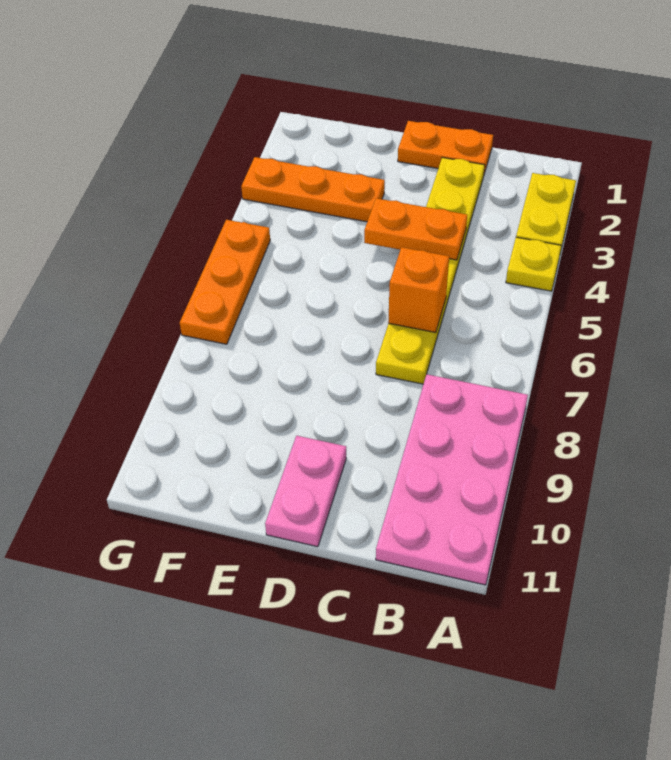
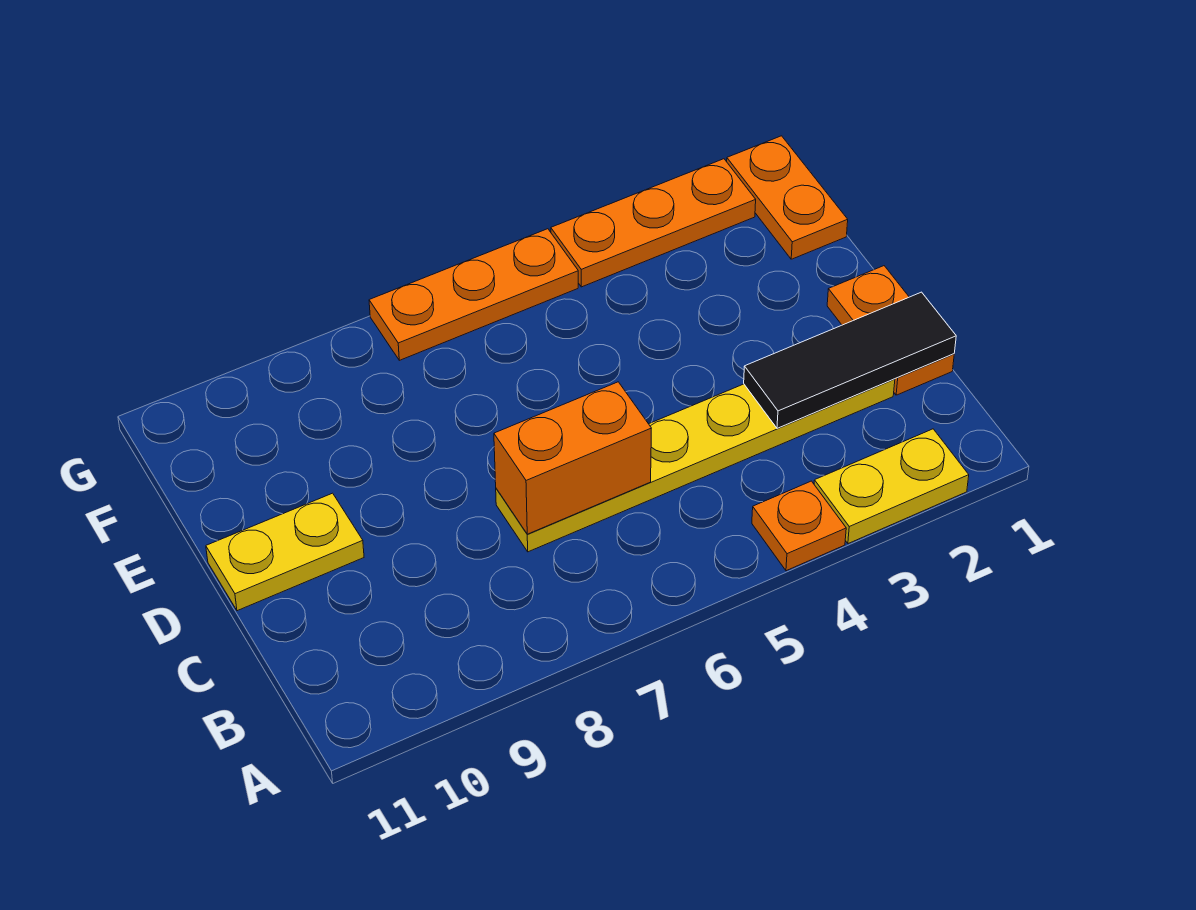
yellow plate A4 level 1 -> orange plate A4 level 1
pink plate A8:B11 level 1 -> none
none -> black tile C1:C3 level 2
orange plate C4:D4 level 2 -> orange plate F1:G1 level 1
orange brick C6 level 2 -> orange brick C6:C7 level 2
pink plate D10:D11 level 1 -> yellow plate D10:D11 level 1
orange plate E3:G3 level 1 -> orange plate G2:G4 level 1

